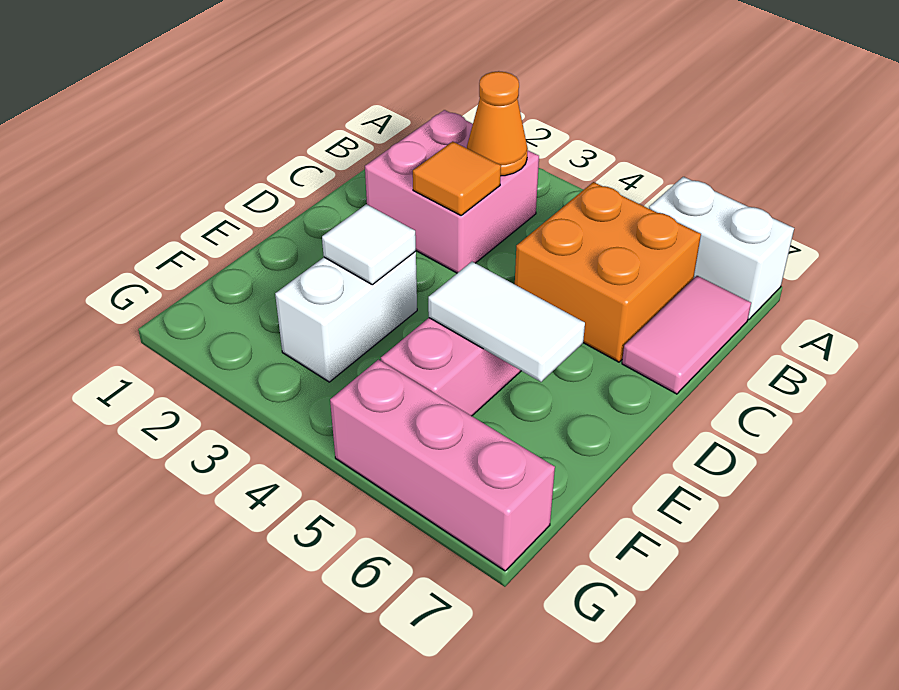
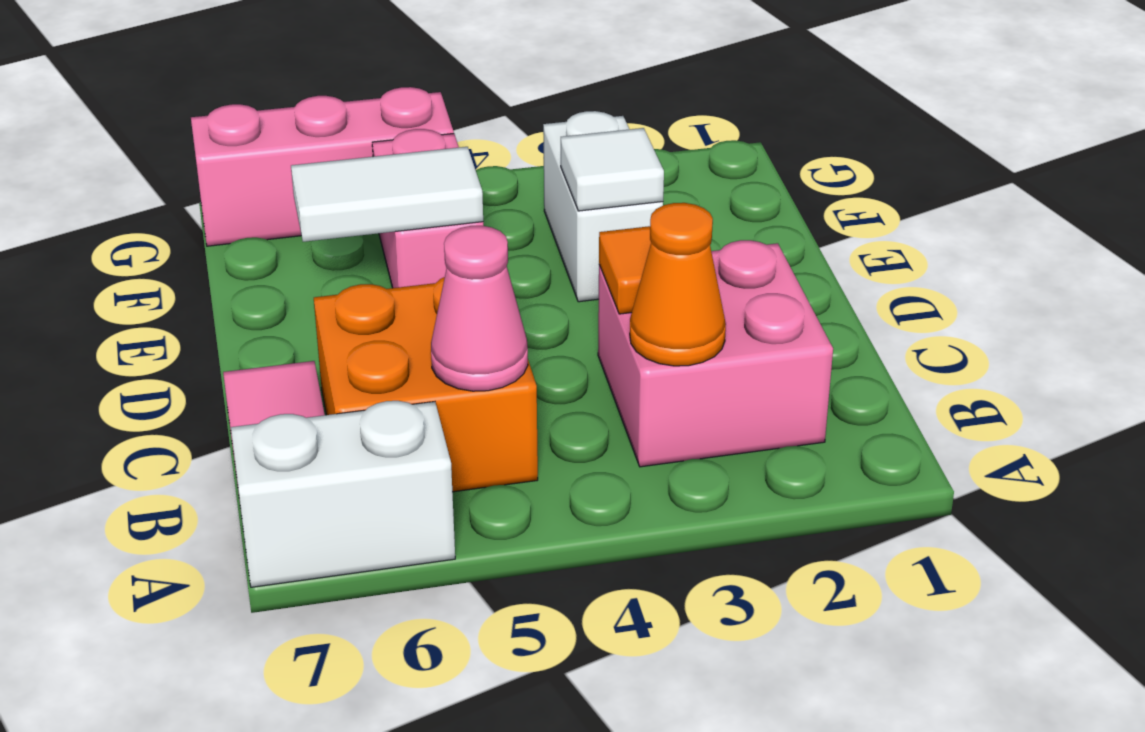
none -> pink cone B5 level 2

